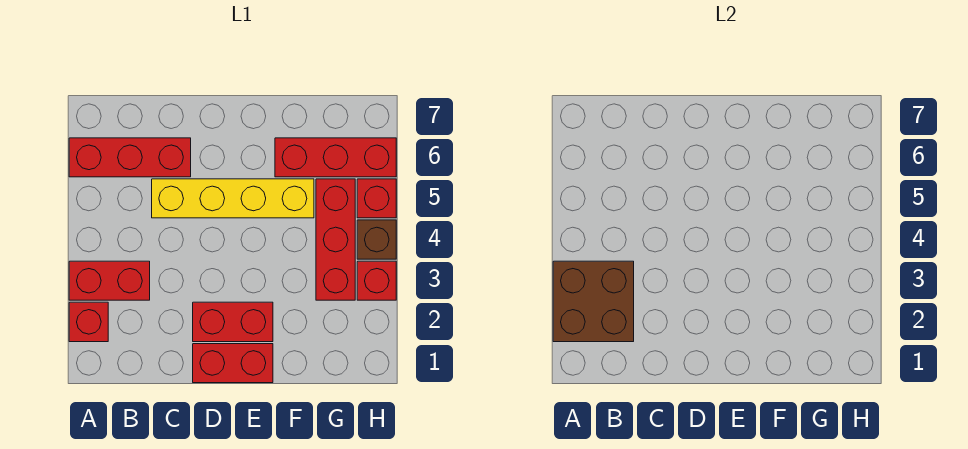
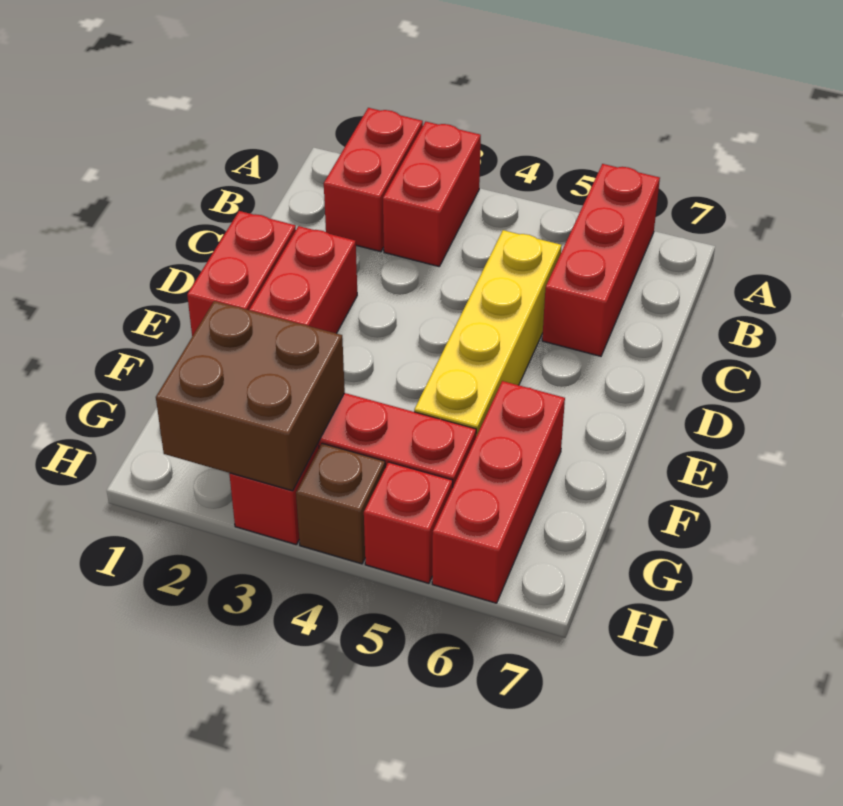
red brick A2 level 1 -> red brick A2:B2 level 1
brown brick A2:B3 level 2 -> brown brick G2:H3 level 2

